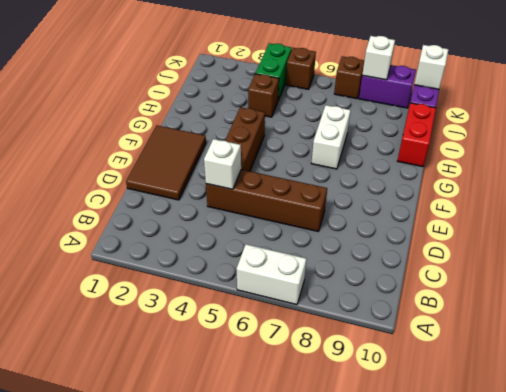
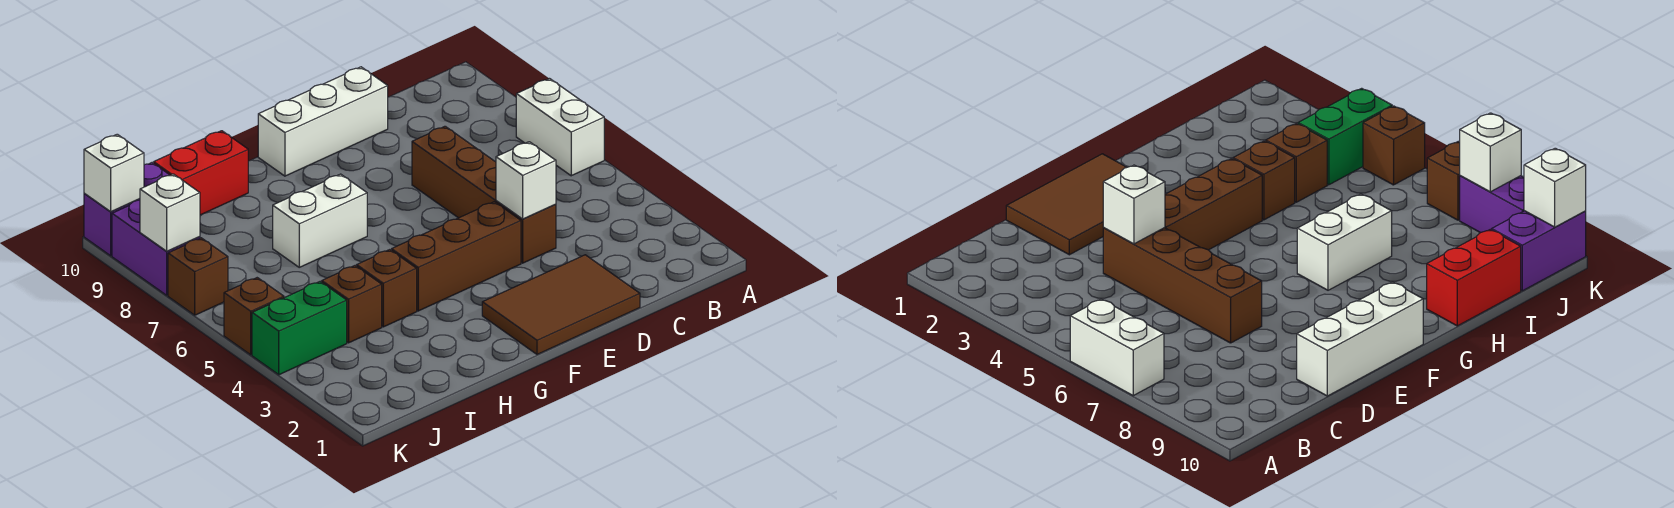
none -> white brick D10:F10 level 1
none -> brown brick H4 level 1

